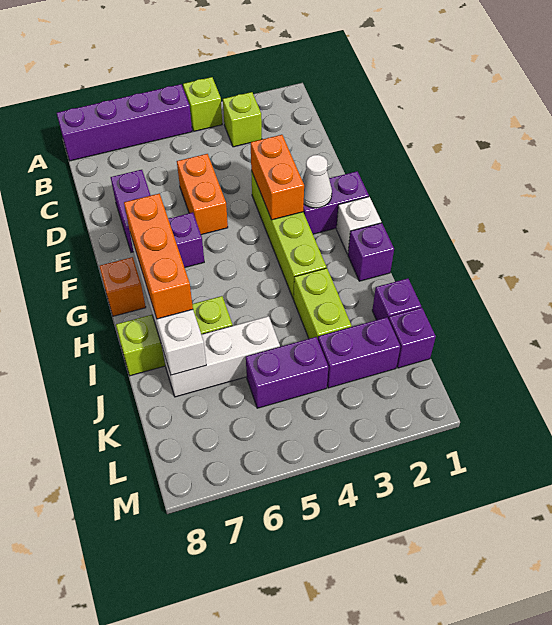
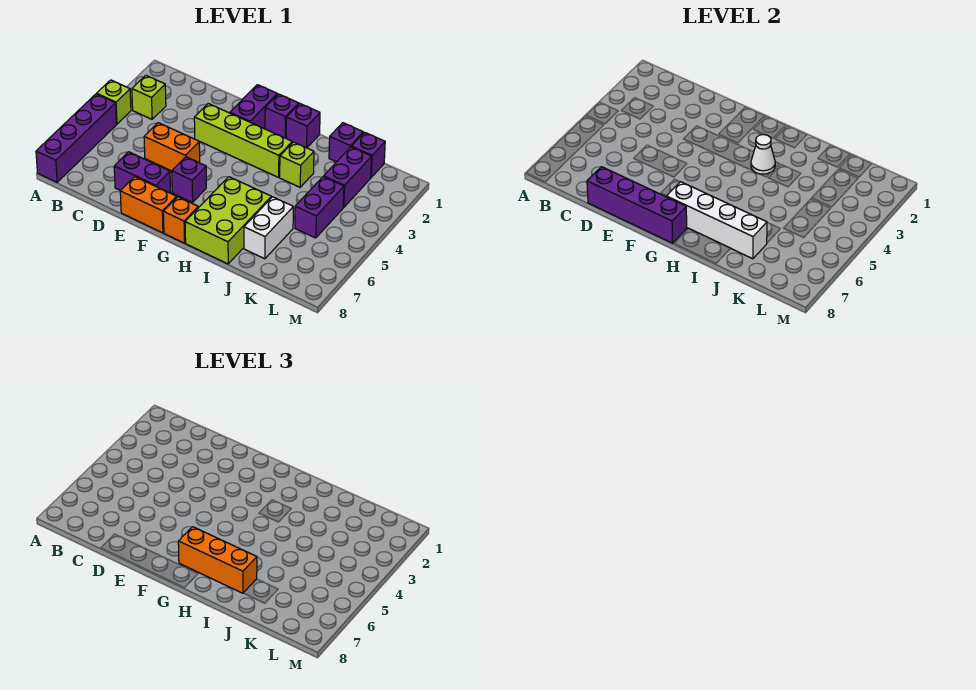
none -> purple brick D8:G8 level 2
orange brick E3:F3 level 2 -> orange brick E8:F8 level 1
white cone F2 level 2 -> white cone H3 level 2
white brick G1 level 1 -> purple brick G1 level 1
lime brick I3:J3 level 1 -> lime brick I3 level 1
lime brick I6:I8 level 1 -> lime brick H6:I8 level 1
white brick J5:J7 level 1 -> white brick J6:J7 level 1

